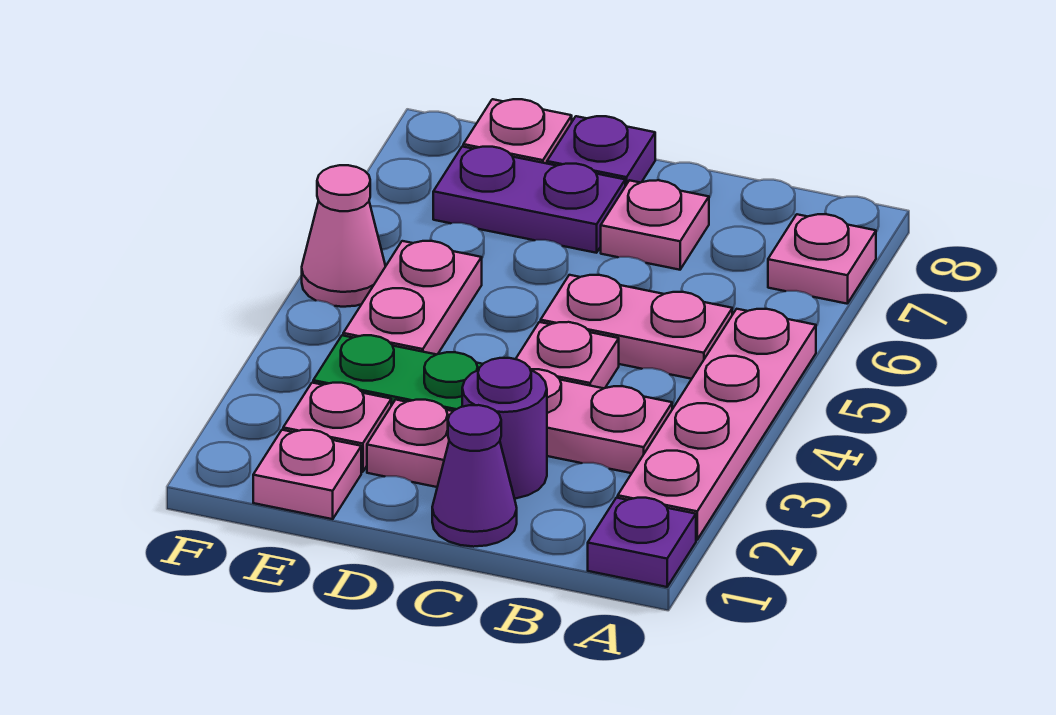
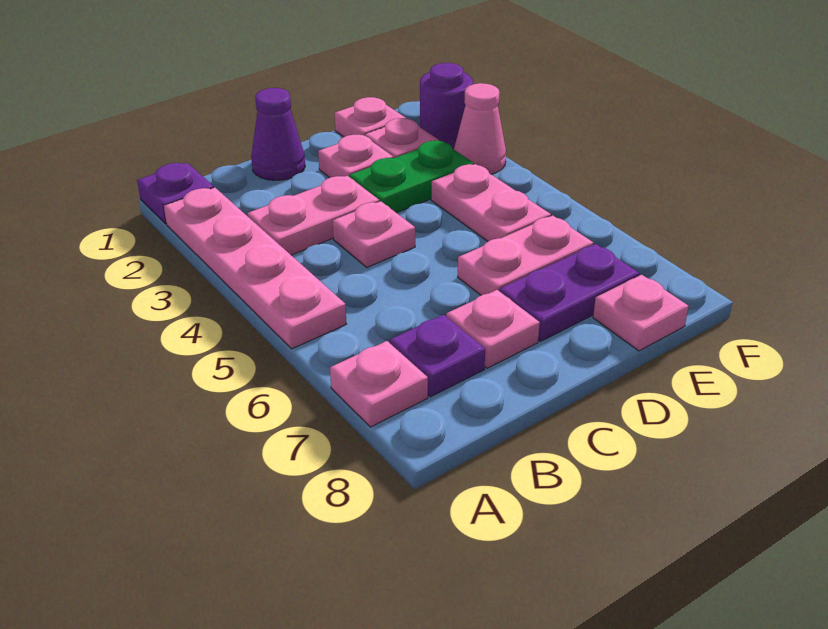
pink plate B5:C5 level 1 -> pink plate D6:E6 level 1
purple round brick C2 level 1 -> purple round brick F2 level 1
purple plate D8 level 1 -> purple plate B7 level 1
pink cone F5 level 1 -> pink cone F3 level 1

